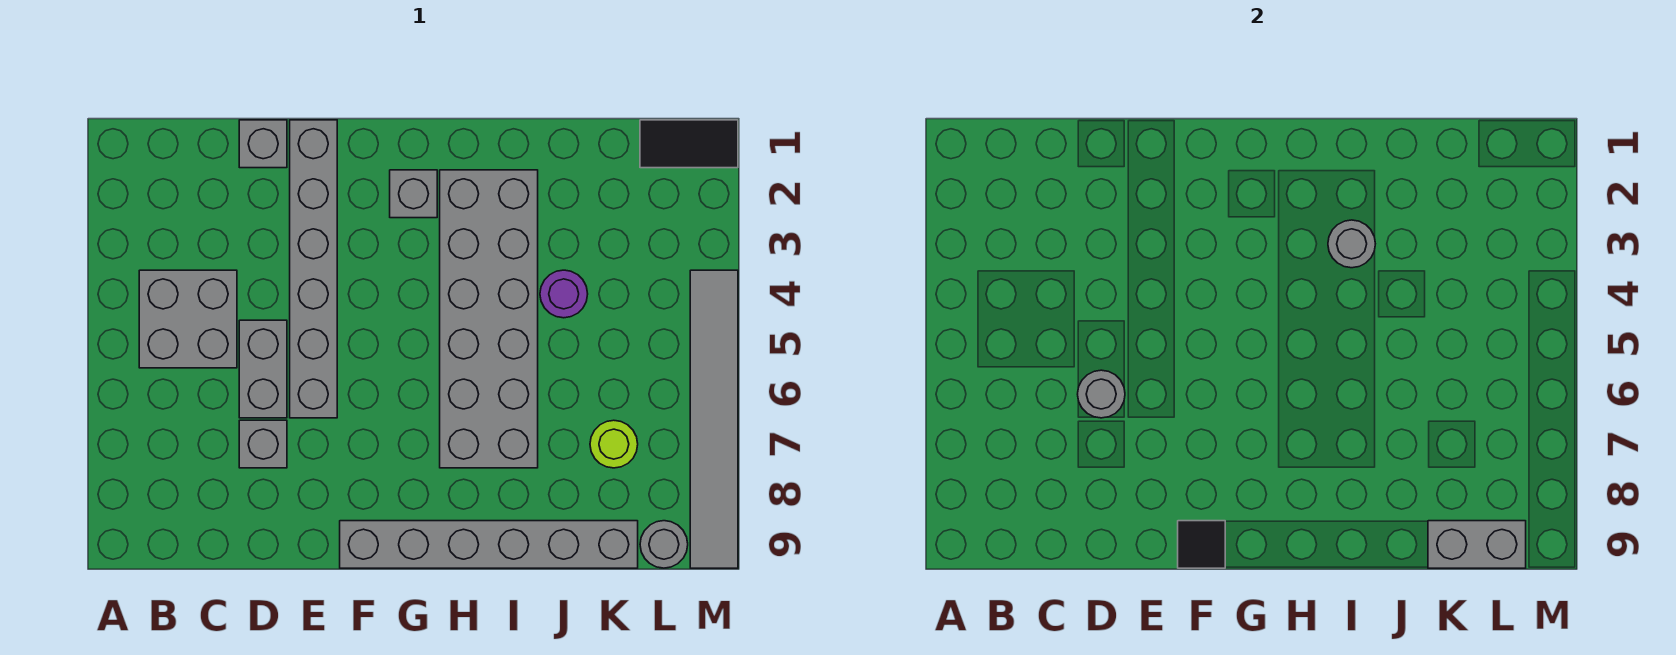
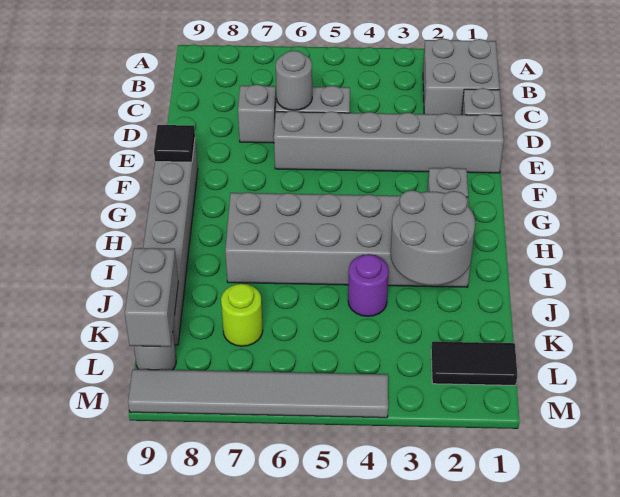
grey brick B4:C5 level 1 -> grey brick B1:C2 level 1
grey round brick I3 level 2 -> grey round brick I2:J3 level 2
black tile L1:M1 level 1 -> black tile L1:L2 level 1

